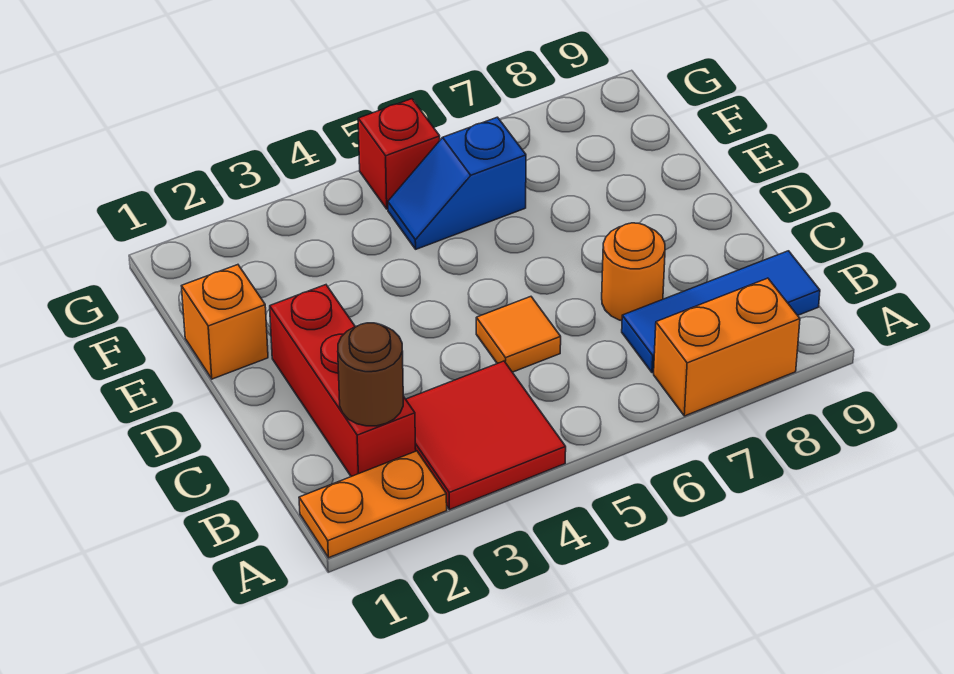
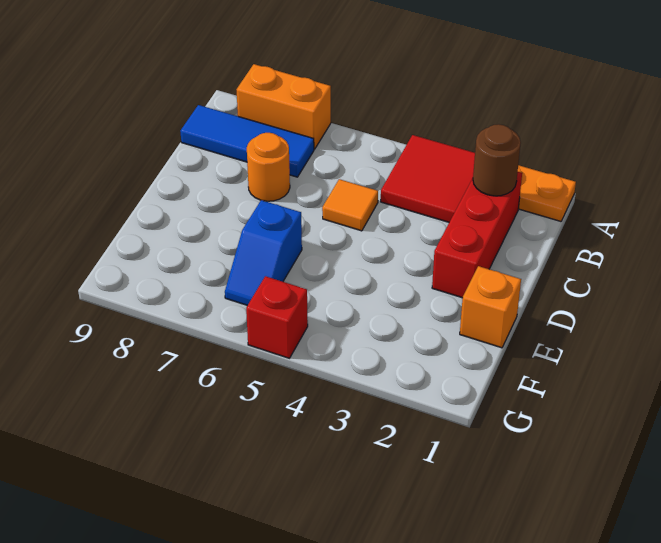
blue slope F5:F6 level 1 top 6 -> blue slope E6:F6 level 1 top E

